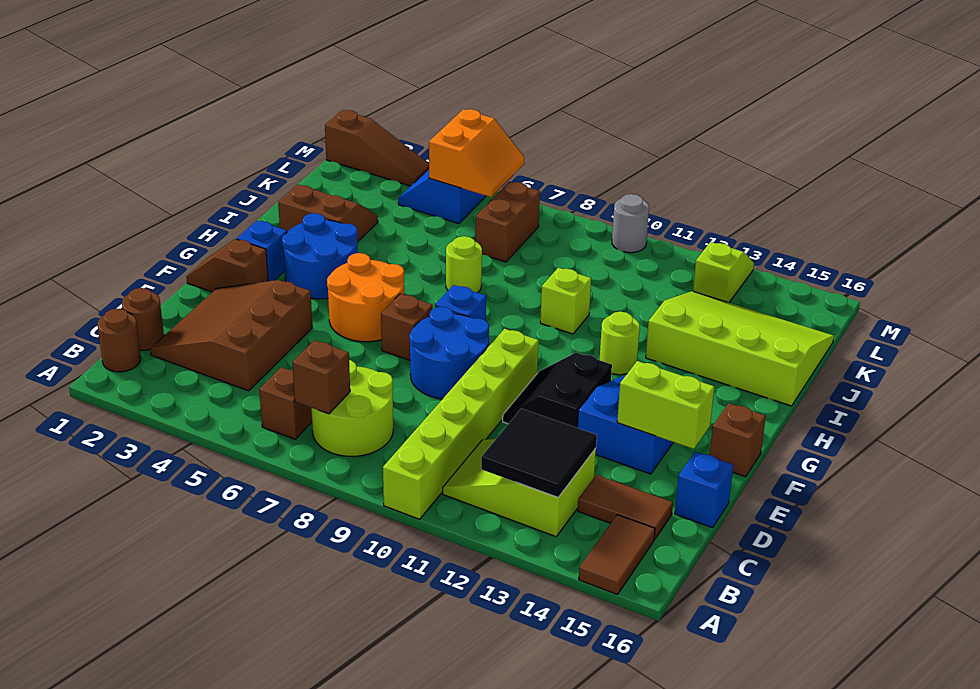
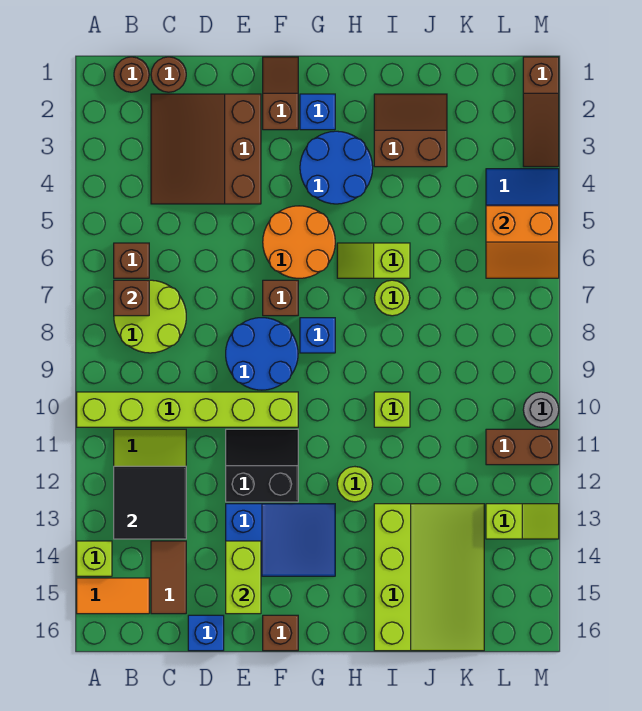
none -> lime brick A14 level 1
brown tile A15:B15 level 1 -> orange tile A15:B15 level 1
brown slope C2:E4 level 1 top 4 -> brown slope C2:E4 level 1 top E
none -> lime slope H6:I6 level 1 top I
brown slope I2:J3 level 1 top I -> brown slope I2:J3 level 1 top 3
brown brick K7:L7 level 1 -> brown brick L11:M11 level 1

